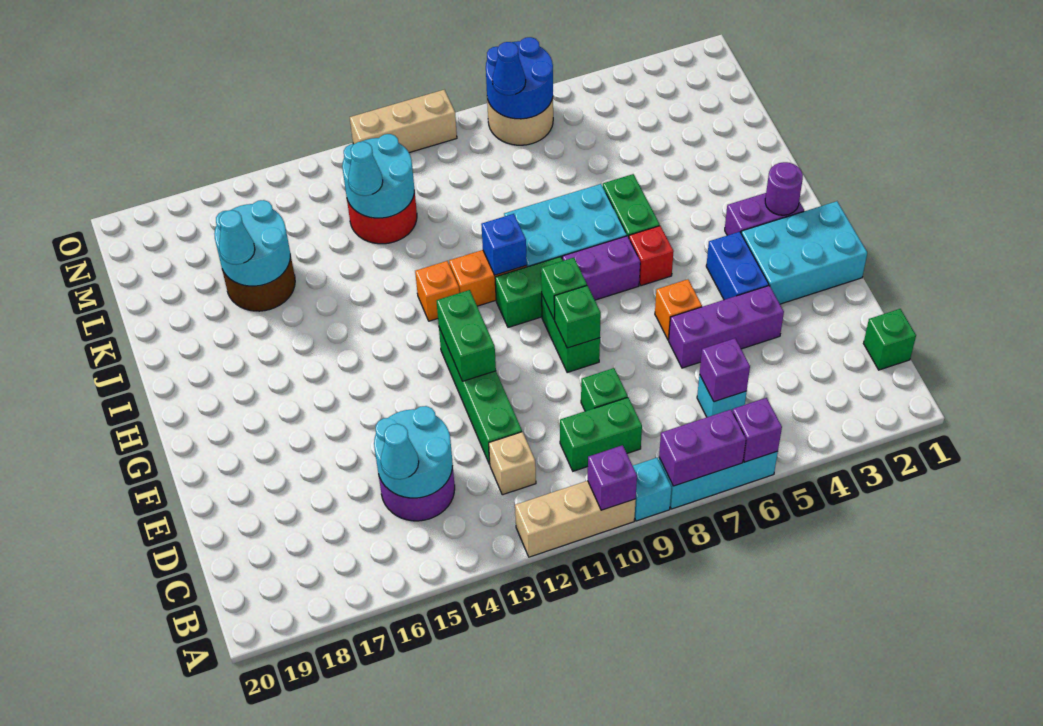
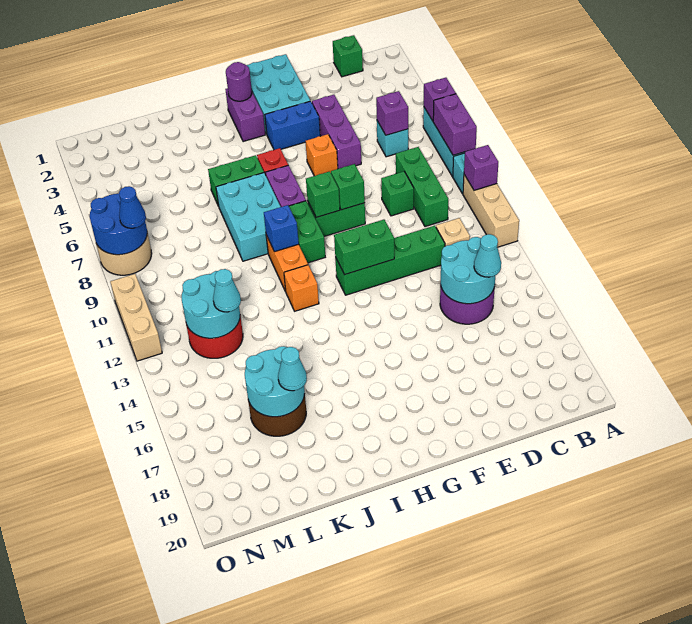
green brick C9:C10 level 1 -> green brick C8:C10 level 1

